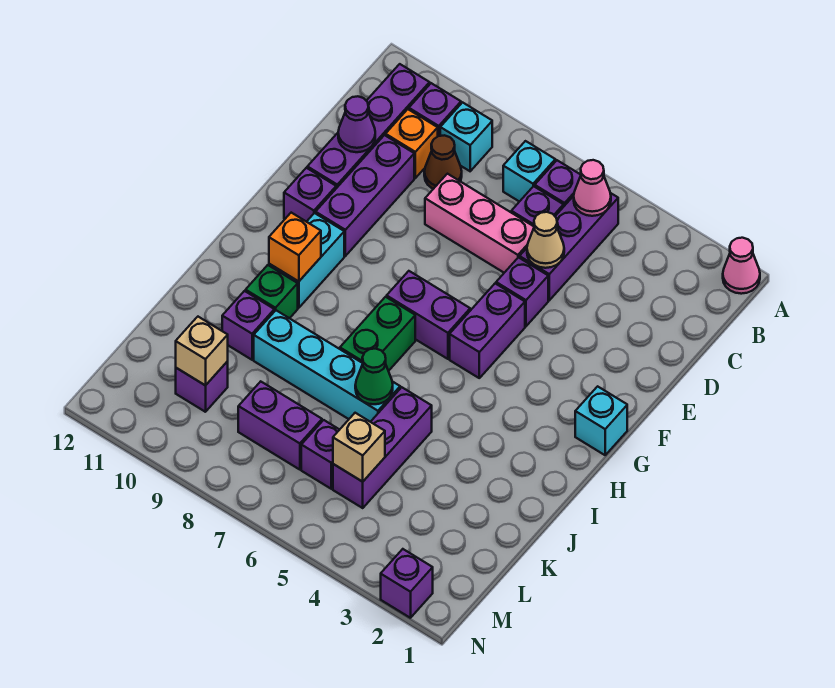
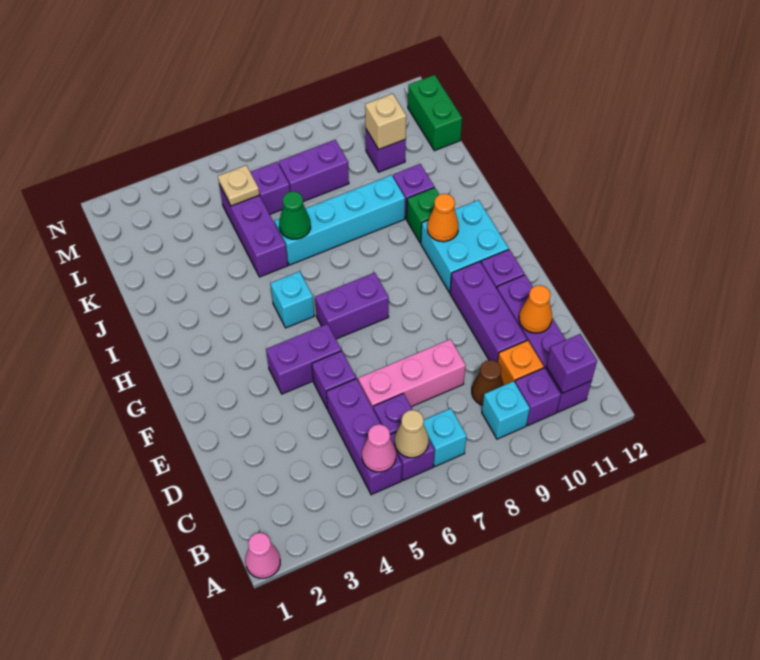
tan cone D5 level 2 -> tan cone B6 level 2
purple cone D11 level 2 -> orange cone D11 level 2
purple brick F5:G5 level 1 -> purple brick F4:F5 level 1
cyan brick G1 level 1 -> cyan brick H5 level 1
cyan brick G10:H10 level 1 -> cyan brick G10:H11 level 1
green brick H7:I7 level 1 -> green brick L12:M12 level 1
orange brick H10 level 2 -> orange cone H10 level 2
tan brick L5 level 2 -> tan plate L5 level 2
purple brick N2 level 1 -> purple brick B11 level 2

